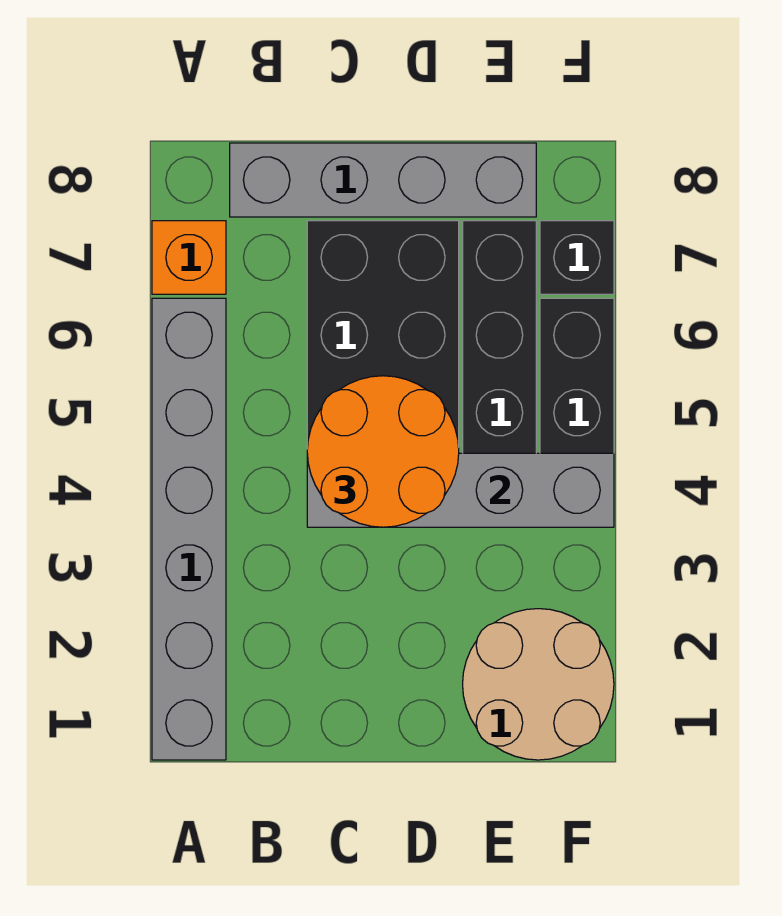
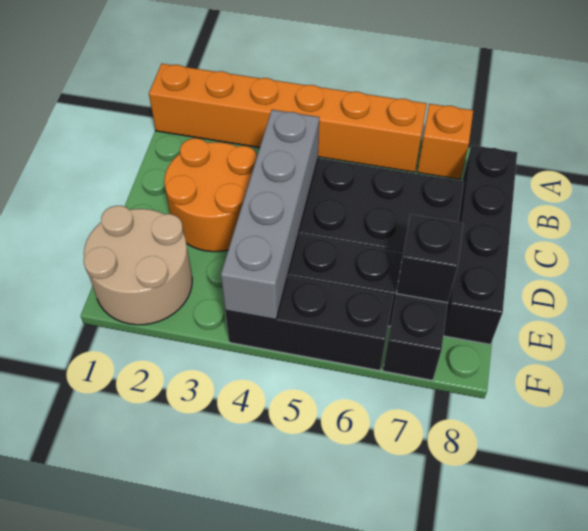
grey brick A1:A6 level 1 -> orange brick A1:A6 level 1
grey brick B8:E8 level 1 -> black brick B8:E8 level 1
orange round brick C4:D5 level 3 -> orange round brick C2:D3 level 1
none -> black brick E7 level 2

